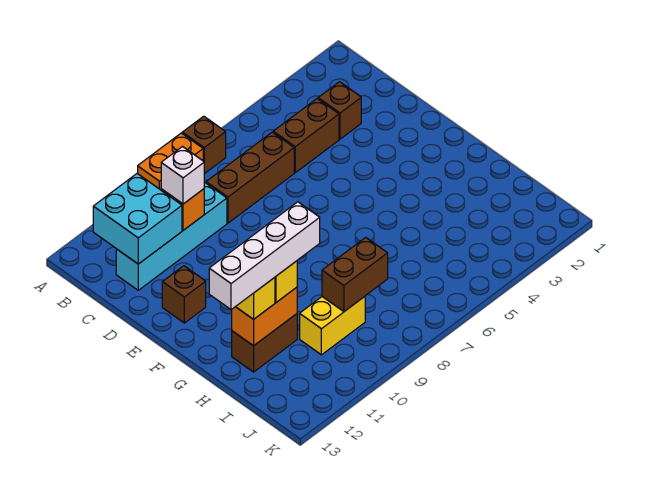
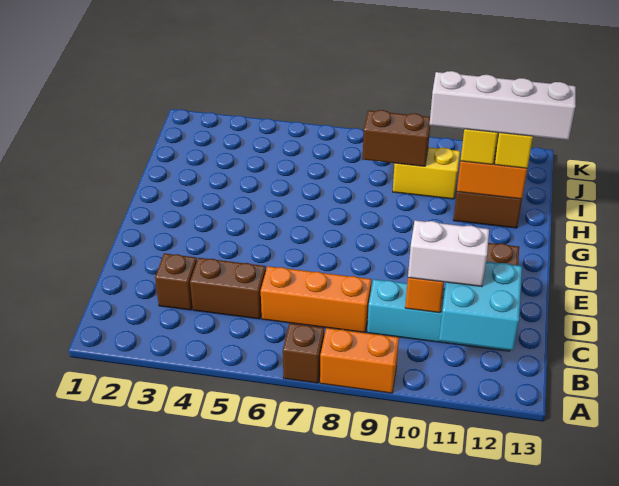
brown brick C6:C8 level 1 -> orange brick C6:C8 level 1
white brick C10 level 3 -> white brick C10:C11 level 3

